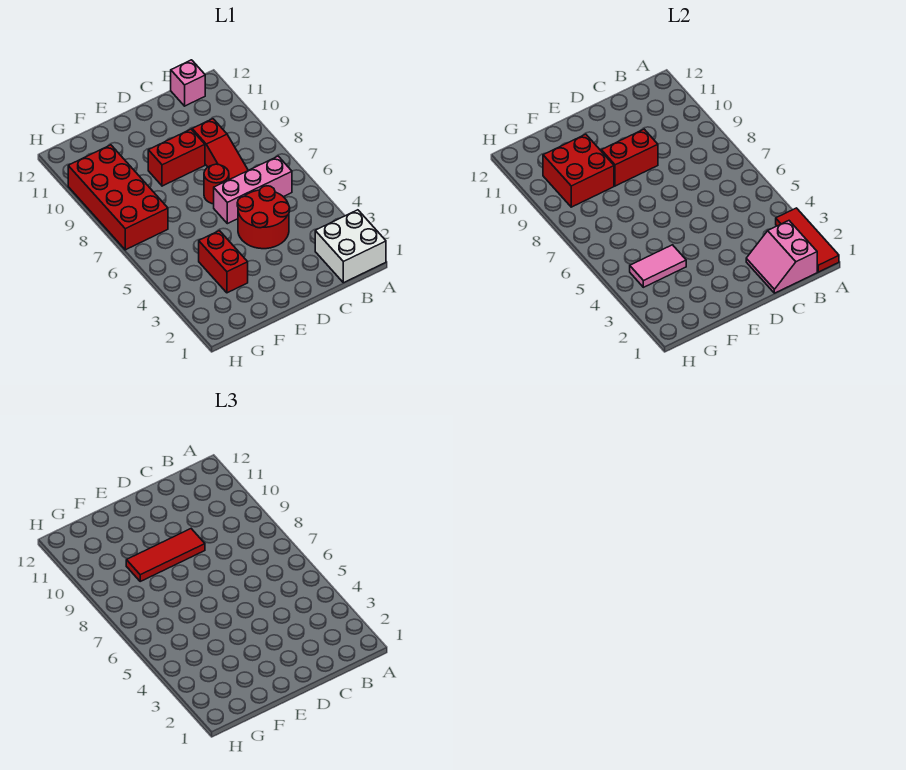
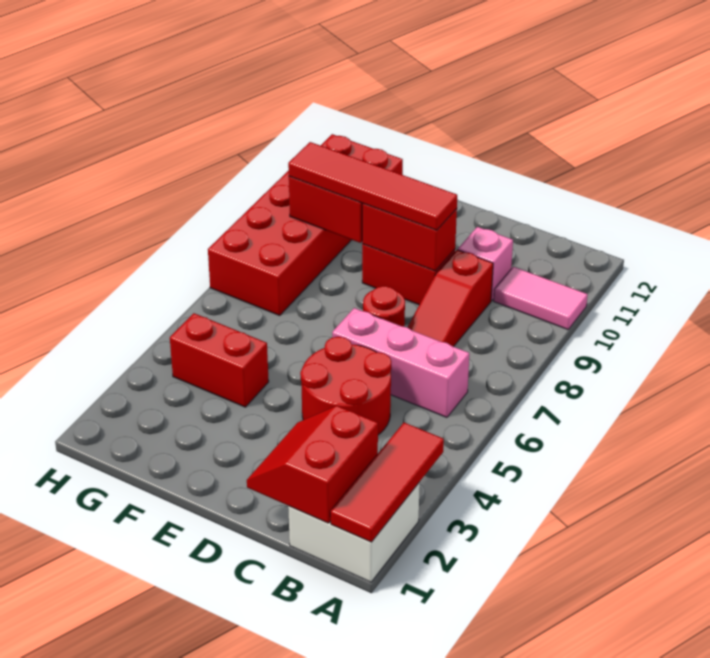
pink slope B1:C2 level 2 top B -> red slope B1:C2 level 2 top B
pink brick B12 level 1 -> pink brick C10 level 1
red tile D9:F9 level 3 -> red tile D9:G9 level 3
red brick F3:F4 level 1 -> red brick F4:G4 level 1
pink tile F4:G4 level 2 -> pink tile A10:B10 level 1

